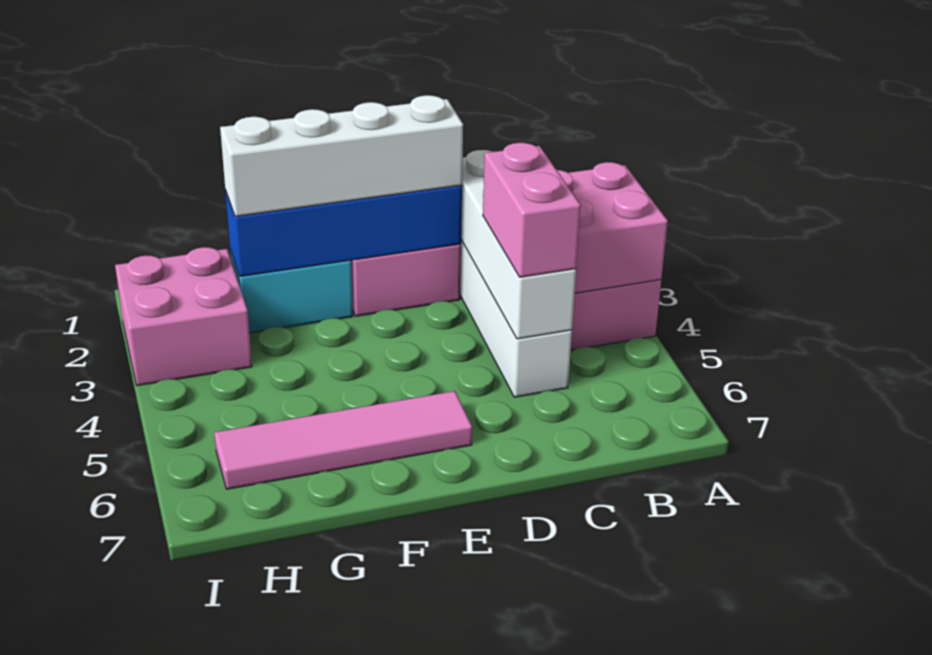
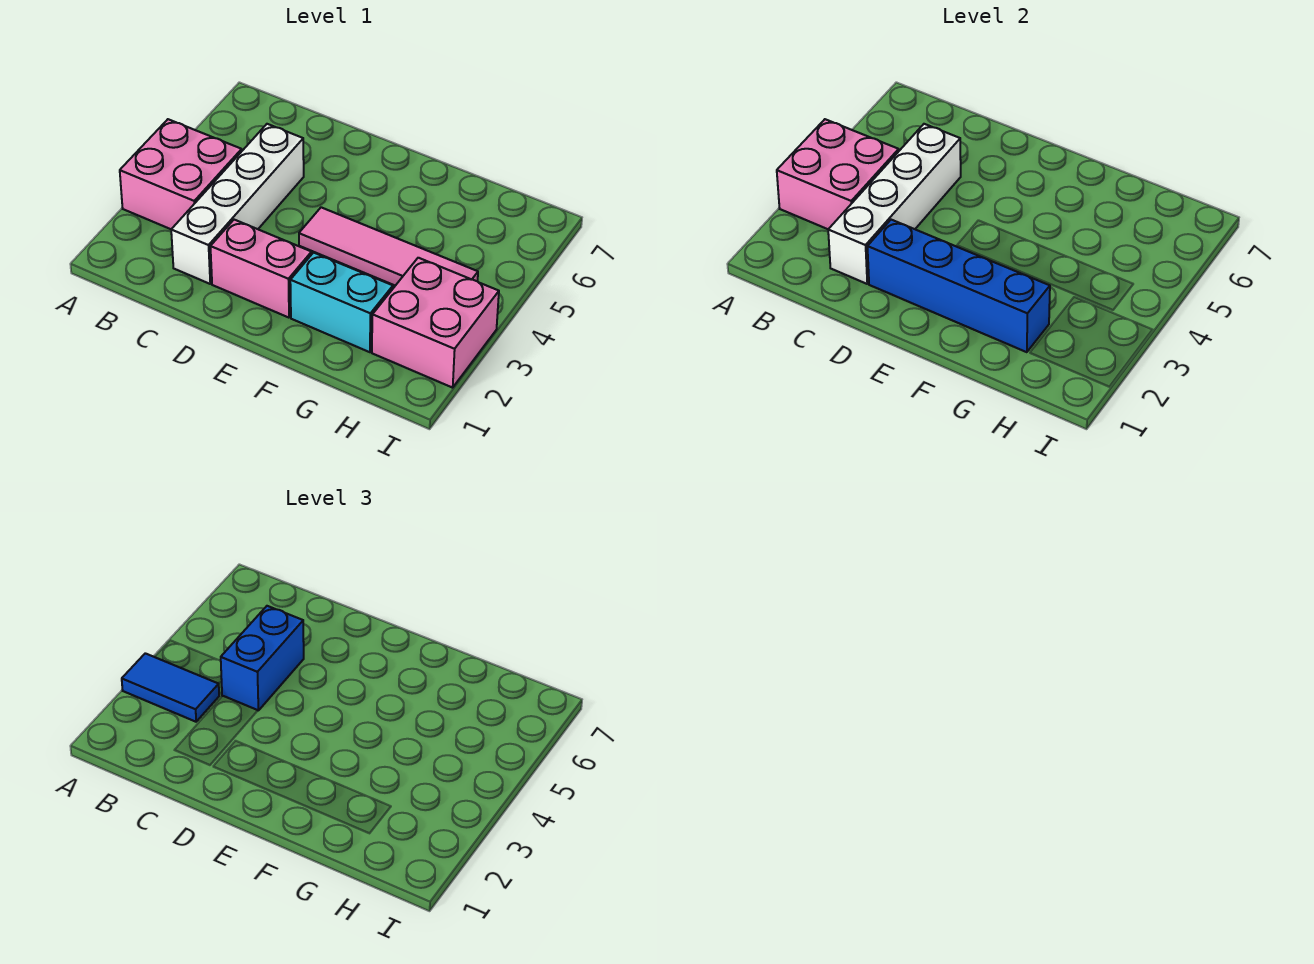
none -> blue tile A3:B3 level 3
pink brick C4:C5 level 3 -> blue brick C4:C5 level 3
white brick D2:G2 level 3 -> none
pink tile E6:H6 level 1 -> pink tile E4:H4 level 1

